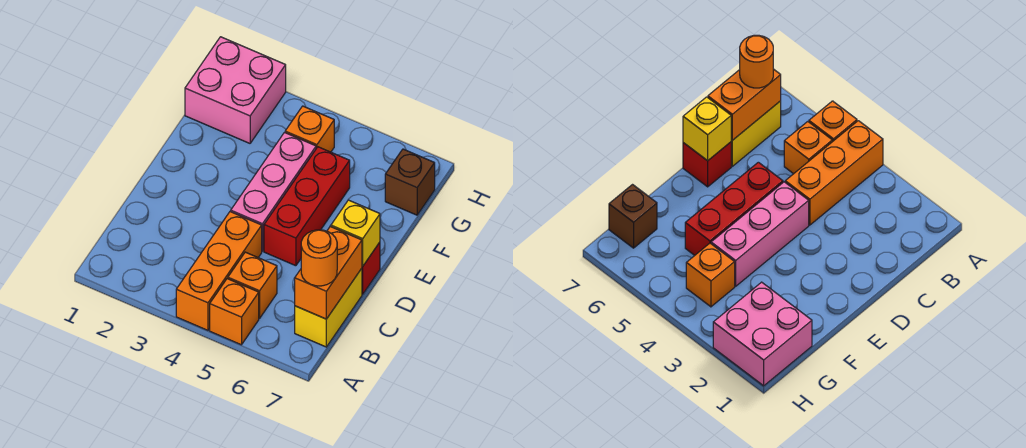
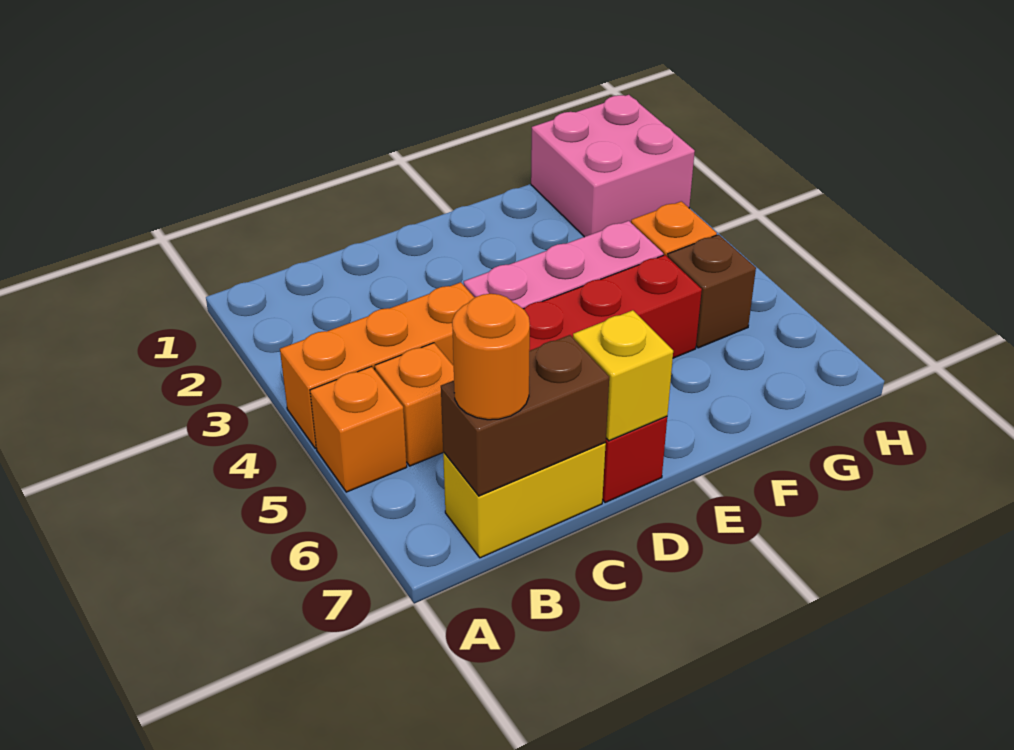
orange brick B7:C7 level 2 -> brown brick B7:C7 level 2
brown brick G7 level 1 -> brown brick G5 level 1

